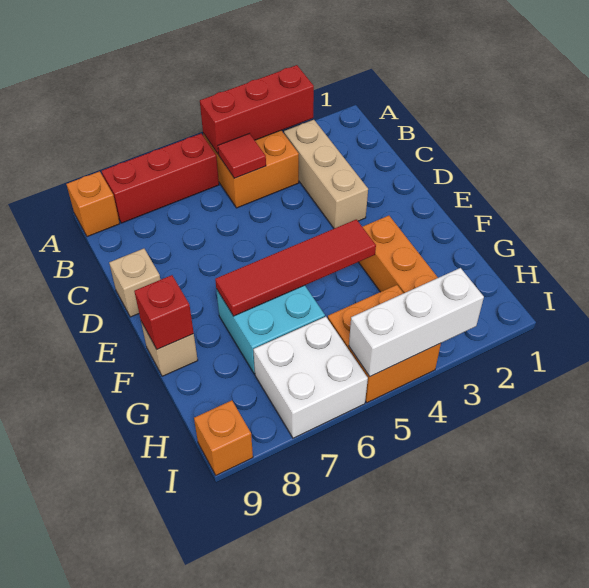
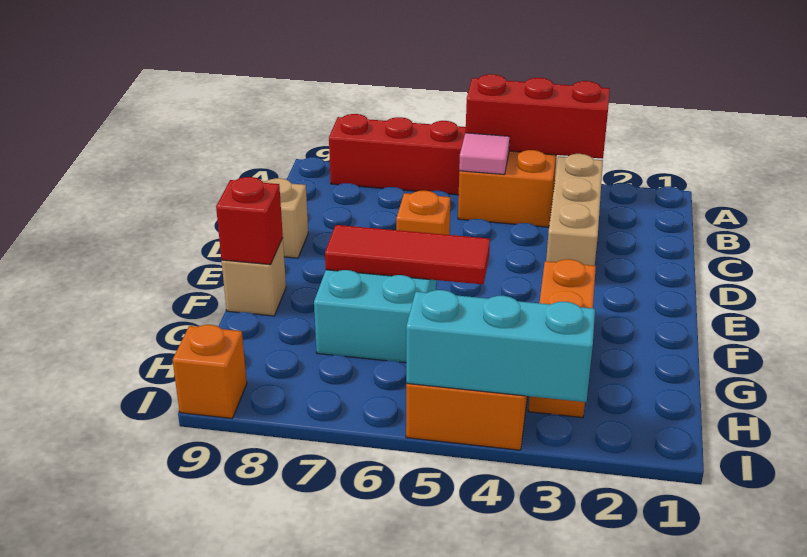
orange brick A9 level 1 -> orange brick D6 level 1
red tile B5 level 2 -> pink tile B5 level 2
red tile F4:F7 level 2 -> red tile F5:F7 level 2
white brick H6:I7 level 1 -> none
white brick I3:I5 level 2 -> cyan brick I3:I5 level 2

